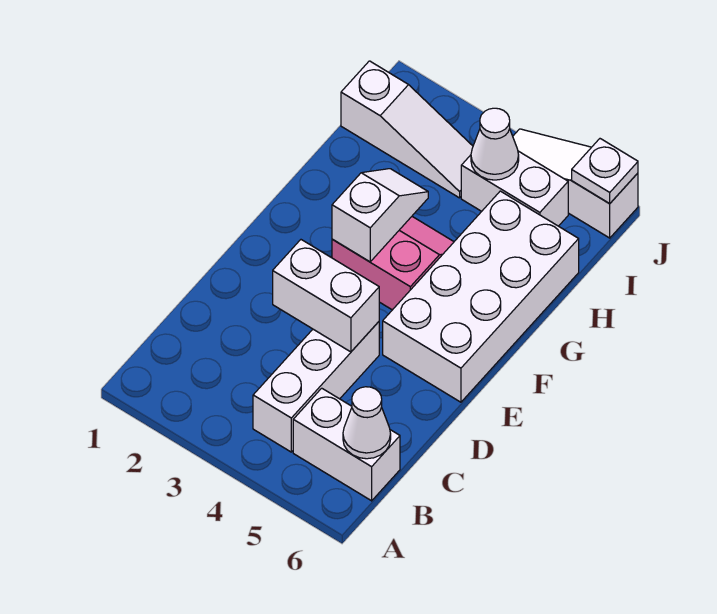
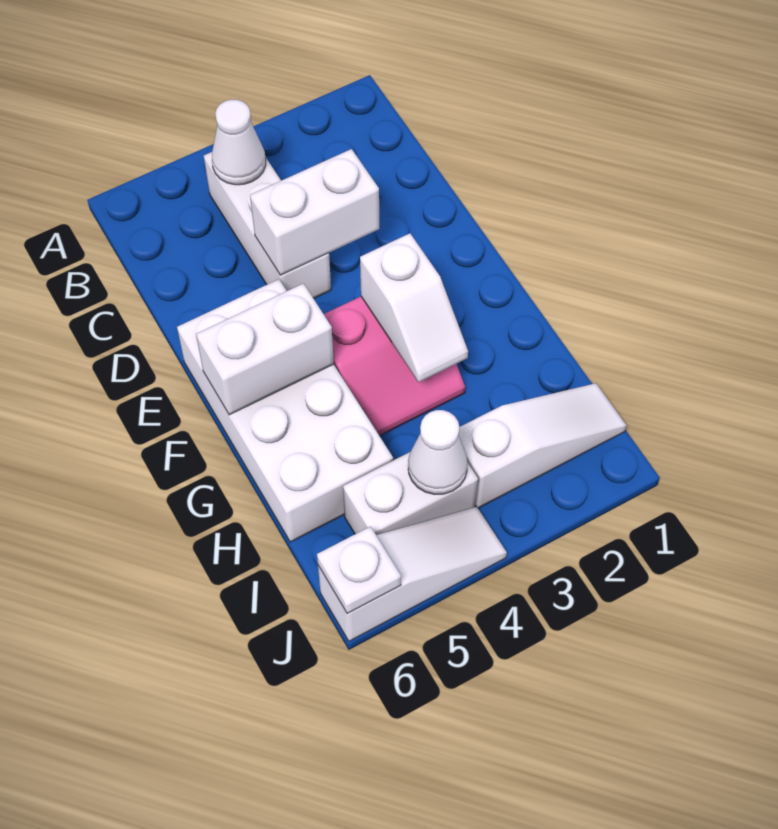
white brick B5:B6 level 1 -> white brick F5:F6 level 2
white cone B6 level 2 -> white cone B4 level 2
white slope I1:I3 level 1 top 1 -> white slope I1:I3 level 1 top 3

